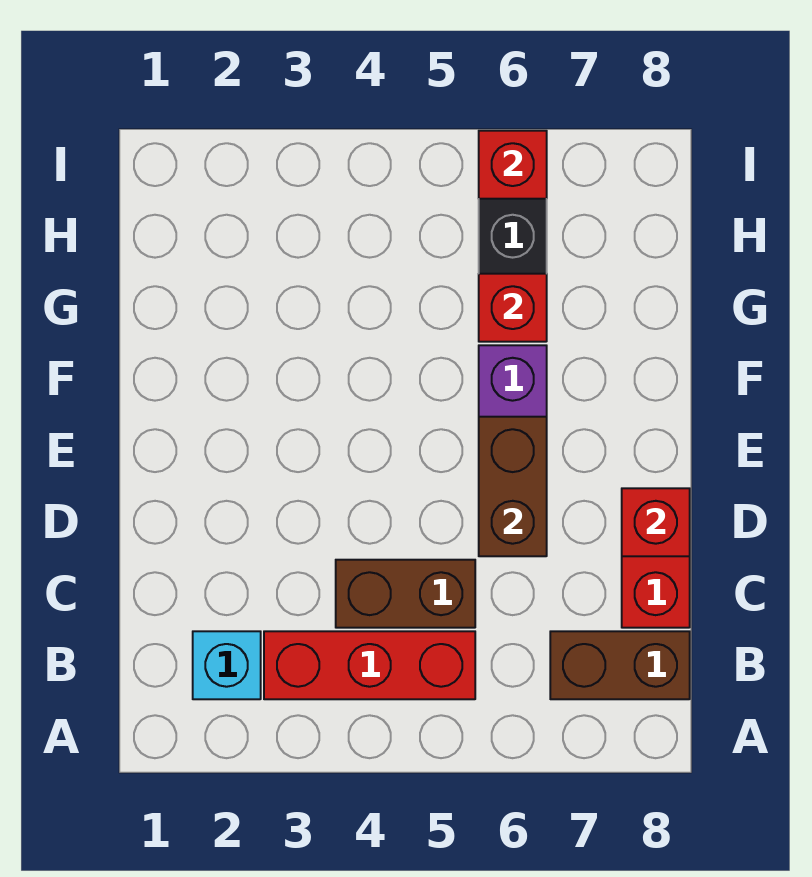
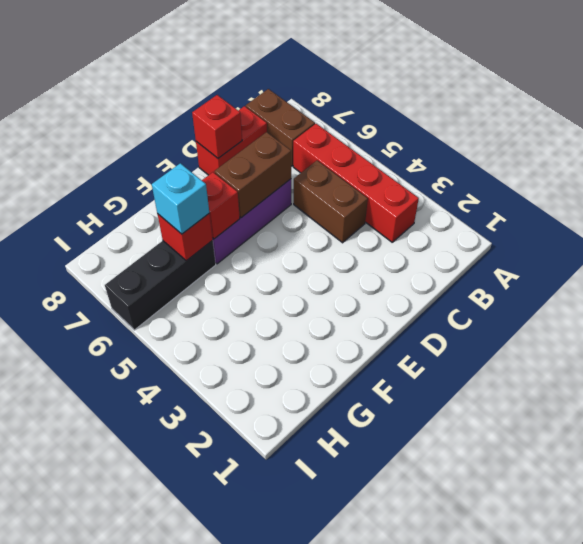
cyan brick B2 level 1 -> cyan brick G6 level 3
red brick B3:B5 level 1 -> red brick B3:B6 level 1
red brick I6 level 2 -> red brick F6 level 2

